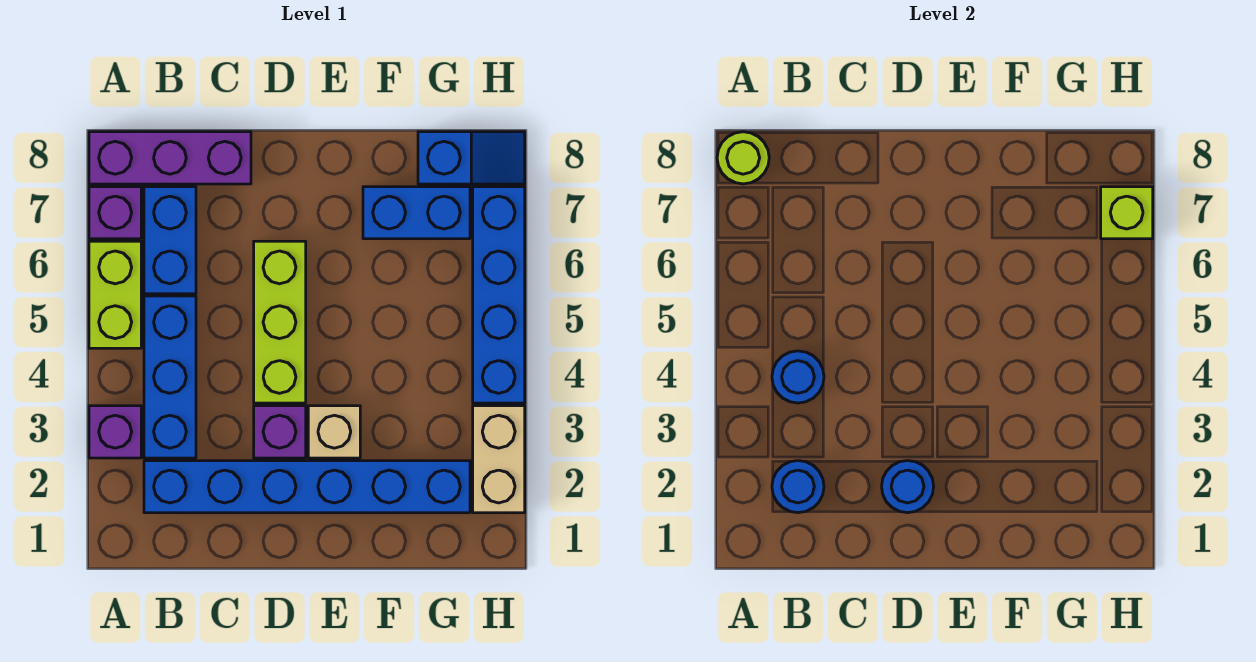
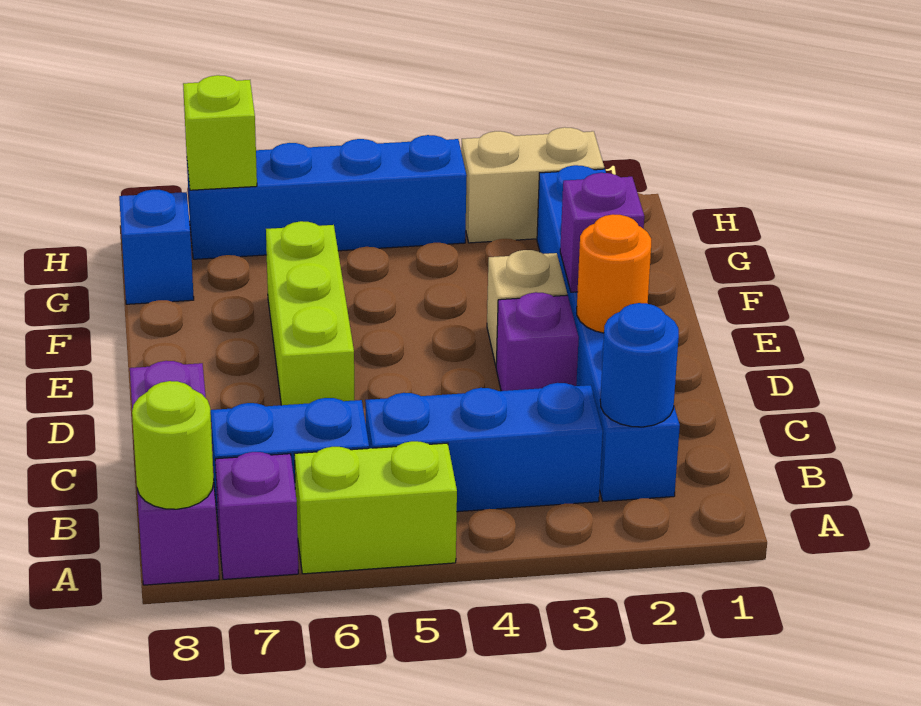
purple brick A3 level 1 -> purple brick E2 level 2
blue round brick B4 level 2 -> none
blue round brick D2 level 2 -> orange round brick D2 level 2
lime brick D4:D6 level 1 -> lime brick D6:F6 level 1
blue brick F7:G7 level 1 -> none

